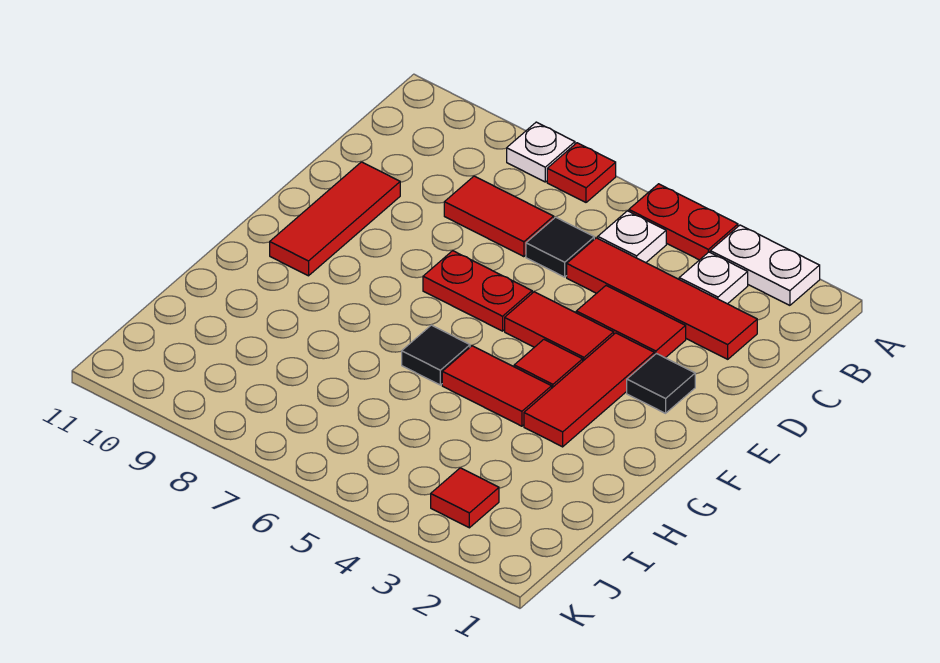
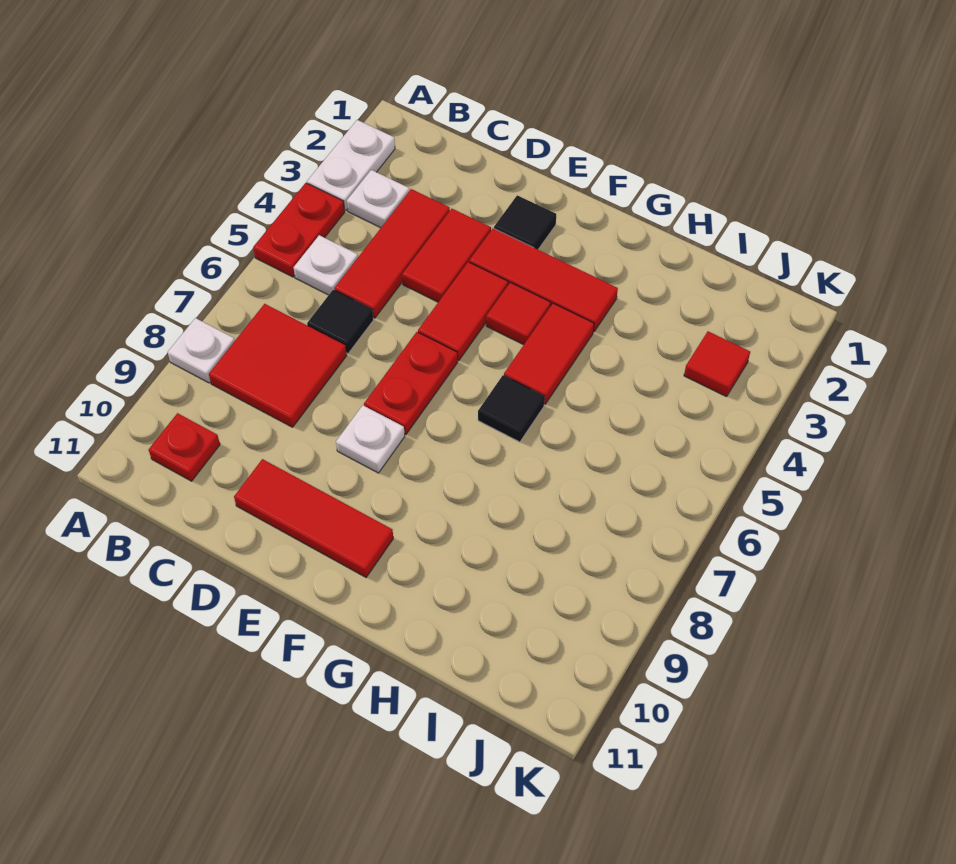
red plate A7 level 1 -> red plate B10 level 1
red tile C2:C5 level 1 -> red tile C3:C5 level 1
red tile C7:C8 level 1 -> red tile B7:C8 level 1
none -> white plate E8 level 1

